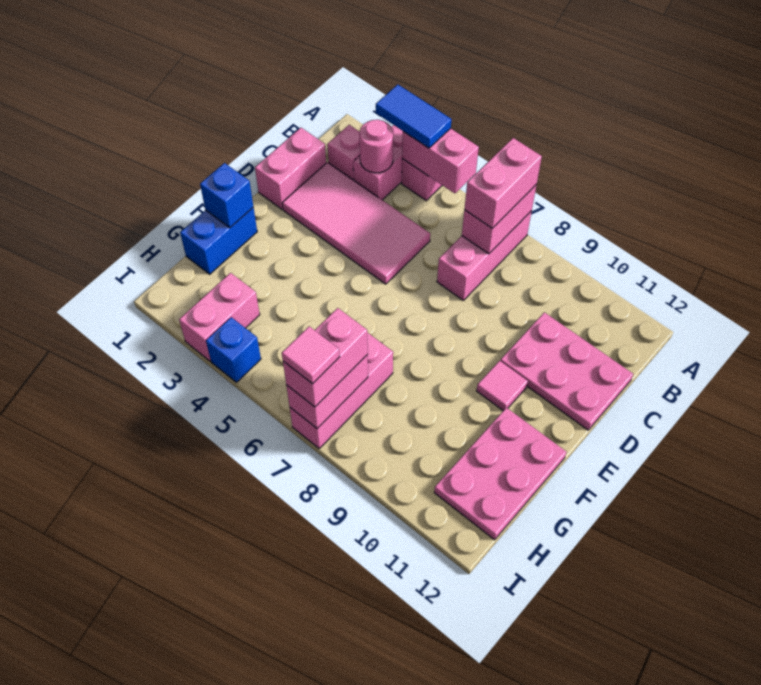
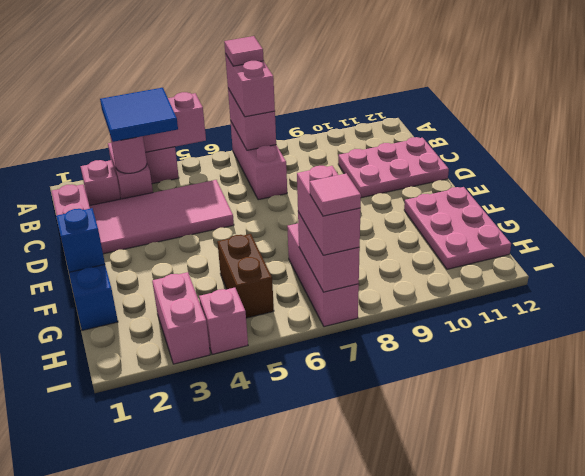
blue tile A3:A4 level 3 -> blue tile A3:B4 level 3
pink tile E10 level 1 -> pink tile A7 level 4
none -> brown brick G5:H5 level 1
blue brick I4 level 1 -> pink brick I4 level 1

